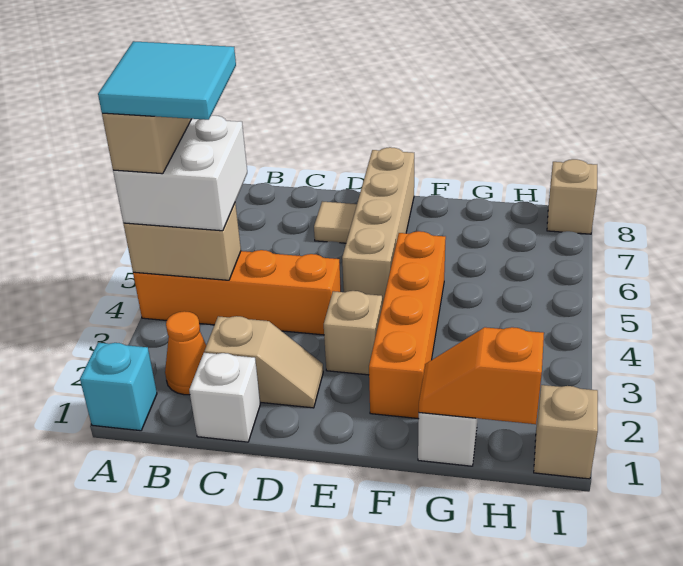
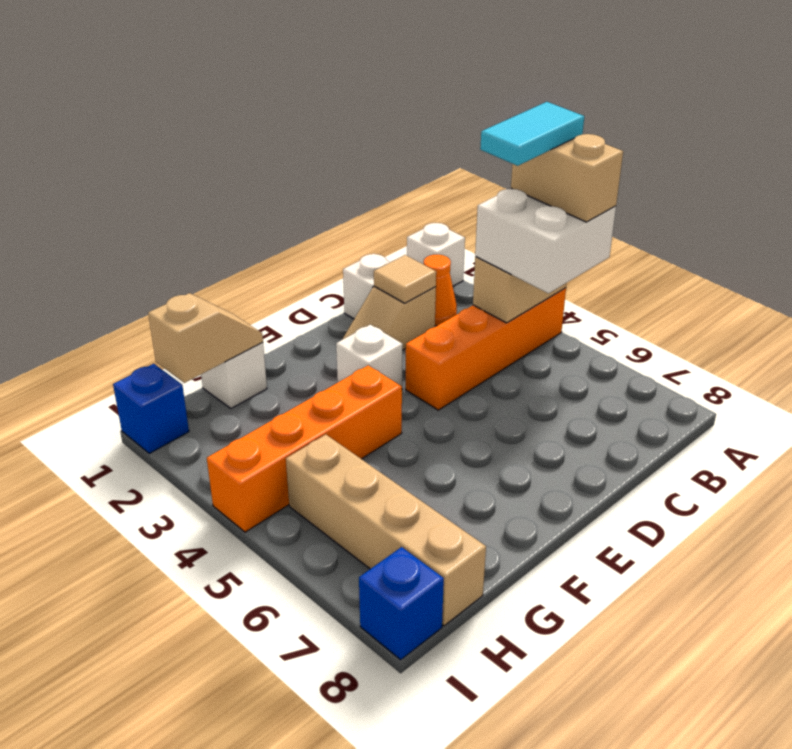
cyan brick A1 level 1 -> white brick A1 level 1
cyan tile A4:B5 level 5 -> cyan tile A4:B4 level 5
tan tile D7 level 1 -> tan tile C2 level 2
tan brick E3 level 1 -> white brick E3 level 1
tan brick E5:E8 level 1 -> tan brick H5:H8 level 1
orange brick F2:F5 level 1 -> orange brick F4:I4 level 1
orange slope G1:H1 level 2 top H -> tan slope G1:H1 level 2 top H
tan brick I1 level 1 -> blue brick I1 level 1
tan brick I8 level 1 -> blue brick I8 level 1

